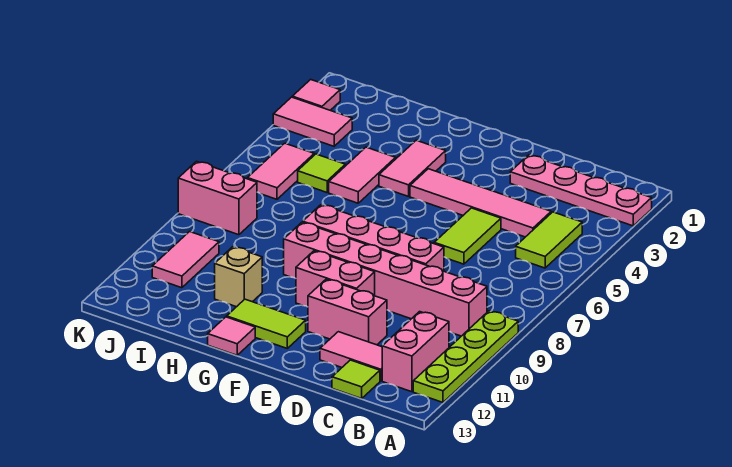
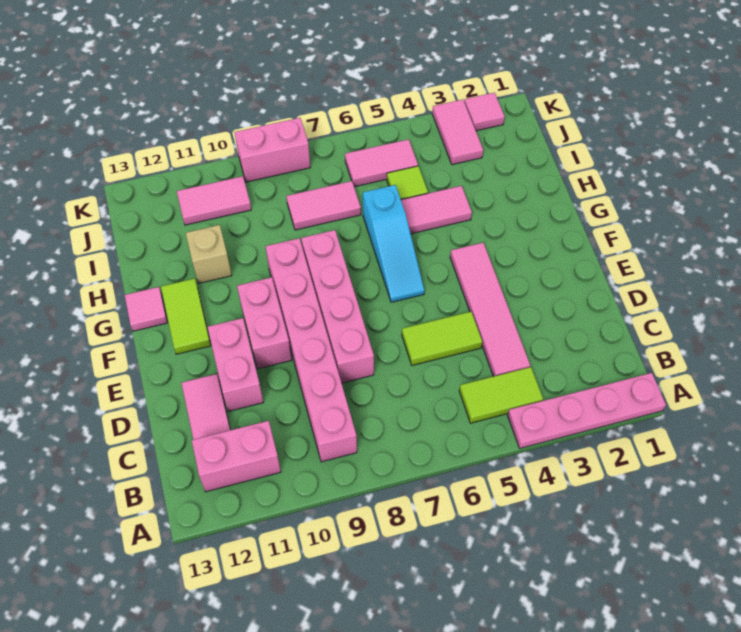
pink plate A2:D2 level 1 -> pink plate A1:A4 level 1
lime plate A9:A12 level 1 -> none
lime tile C13 level 1 -> none
none -> cyan slope F6:H6 level 1 top H
pink tile G3:G4 level 1 -> pink tile I7:I8 level 1
pink brick J8:K8 level 1 -> pink brick K8:K9 level 1

